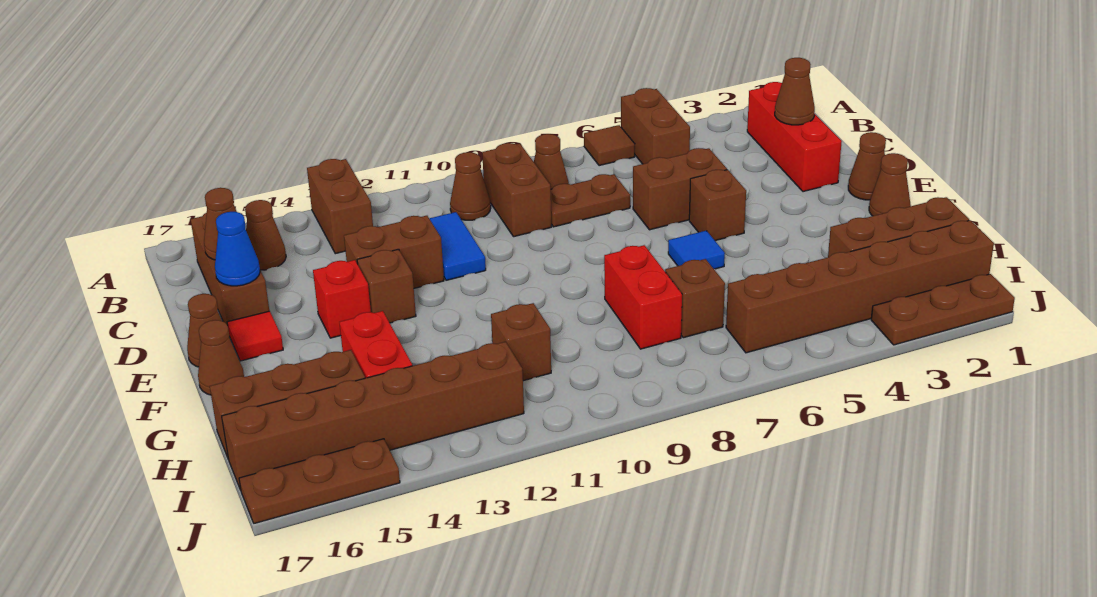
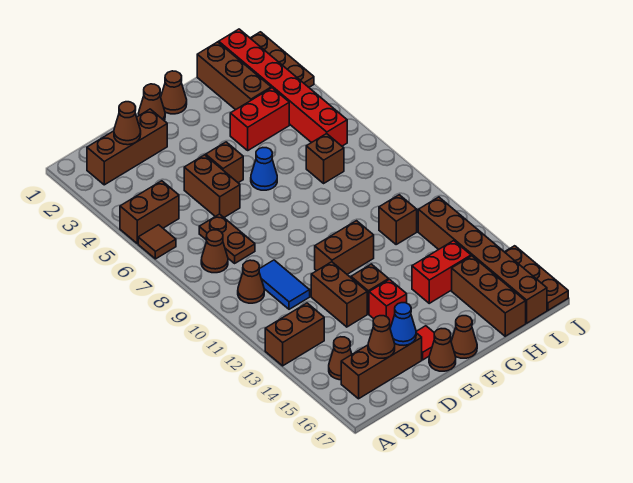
red brick B2:D2 level 1 -> brown brick B2:D2 level 1
brown brick B9:C9 level 1 -> brown brick E11:F11 level 1
blue tile C11:D11 level 1 -> blue tile C10:C11 level 1
blue tile F6 level 1 -> blue cone F6 level 1
red brick G8:H8 level 1 -> red brick G4:H4 level 1
brown brick I1:I6 level 1 -> red brick I1:I6 level 1

